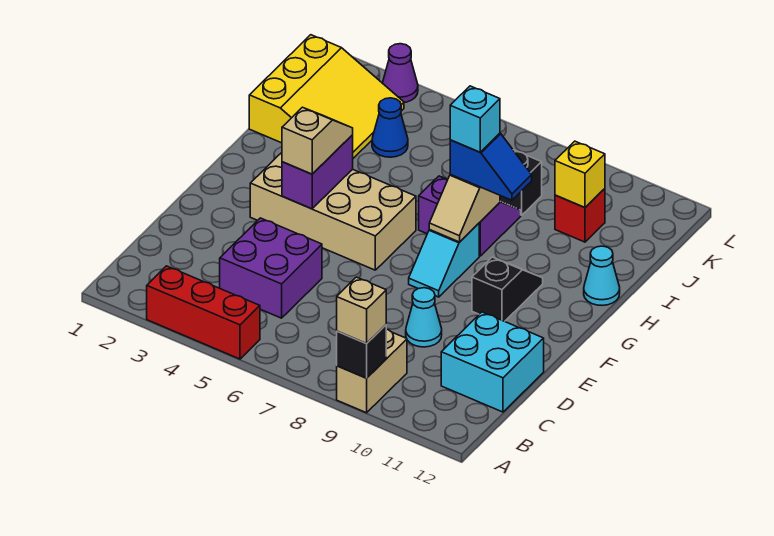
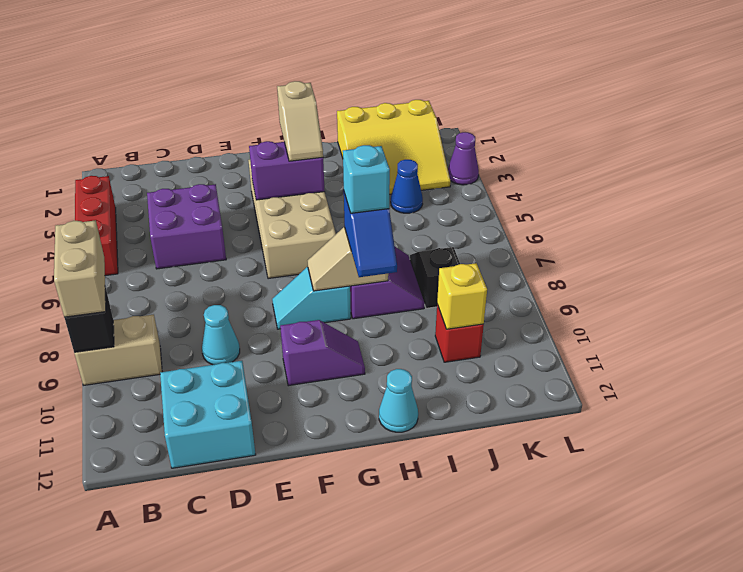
tan brick A9 level 3 -> tan brick A8:A9 level 3
tan slope F4:G4 level 3 top F -> tan slope G3:G4 level 3 top 3
black slope F10:G10 level 1 top F -> purple slope F10:G10 level 1 top F

